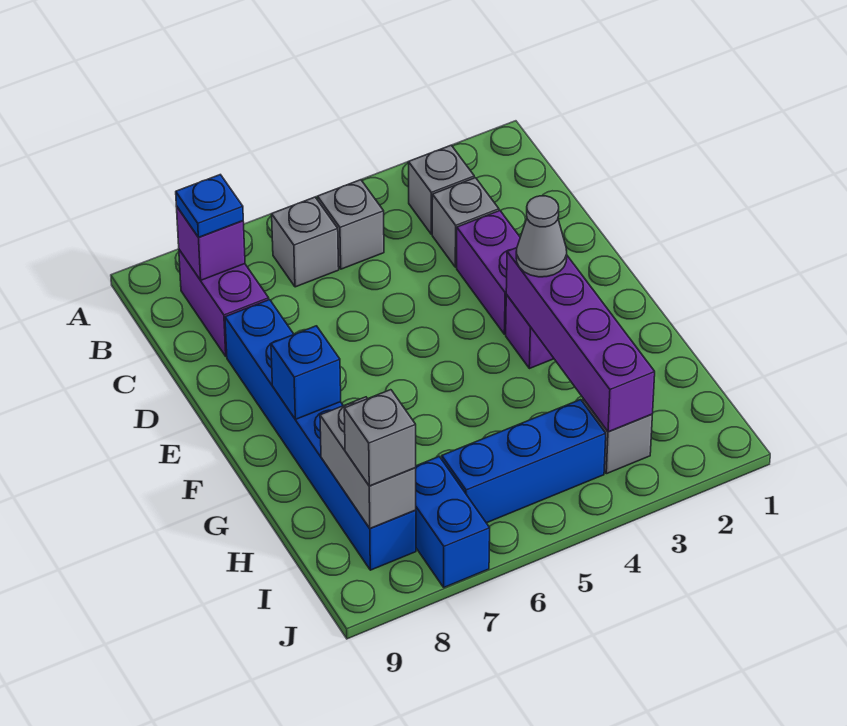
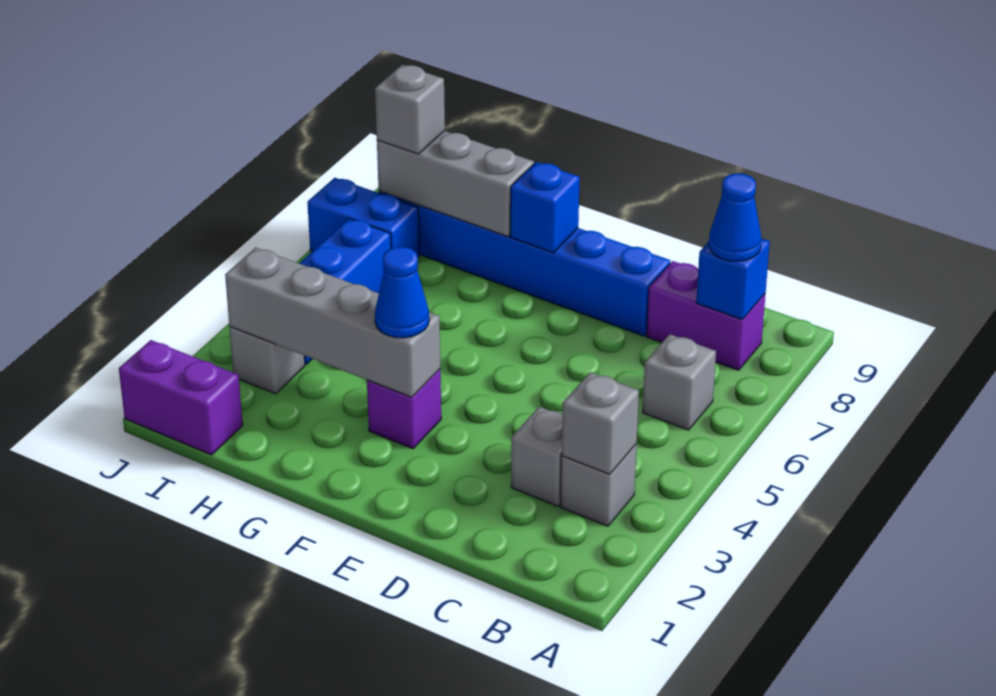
grey brick B5 level 1 -> grey brick B3 level 2
purple brick B8 level 2 -> blue brick B8 level 2
blue plate B8 level 3 -> blue cone B8 level 3
purple brick D3:E3 level 1 -> purple brick I1:J1 level 1
purple brick F3:I3 level 2 -> grey brick F3:I3 level 2
grey cone F3 level 3 -> blue cone F3 level 3
grey brick H8:I8 level 2 -> grey brick G8:I8 level 2

